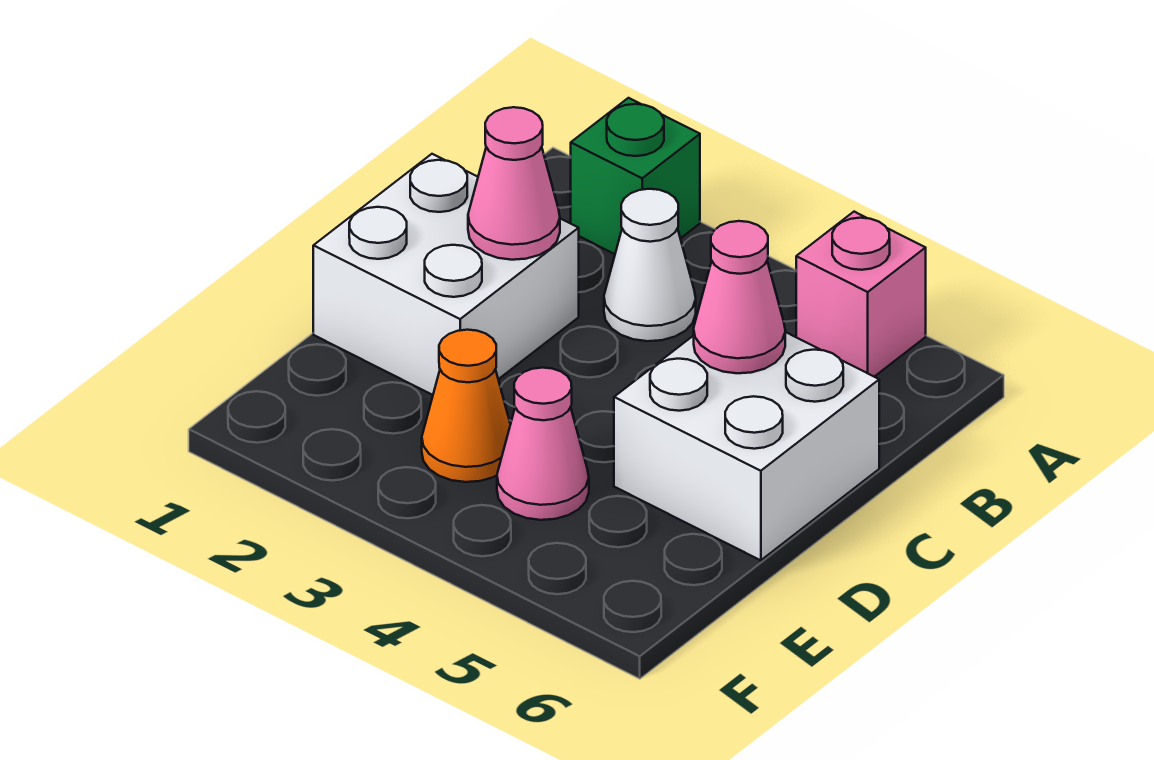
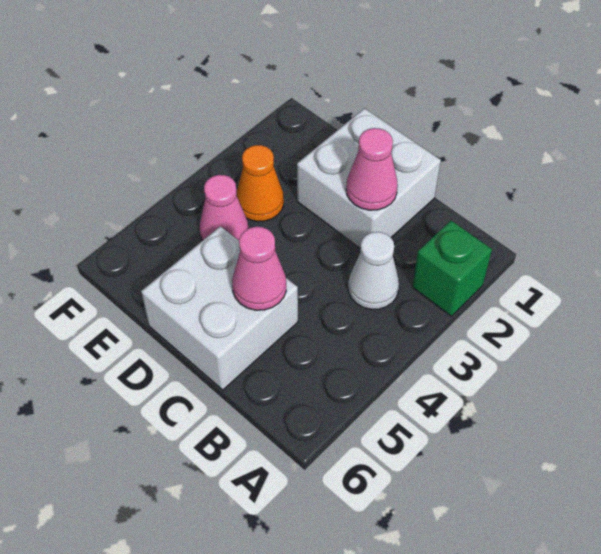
pink brick A5 level 1 -> none

